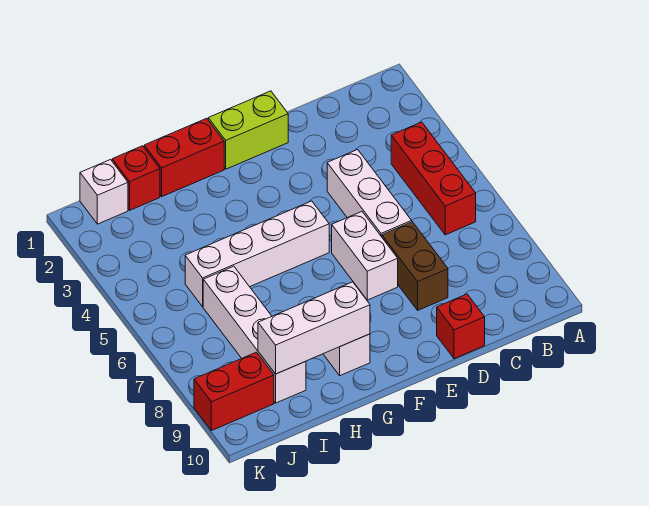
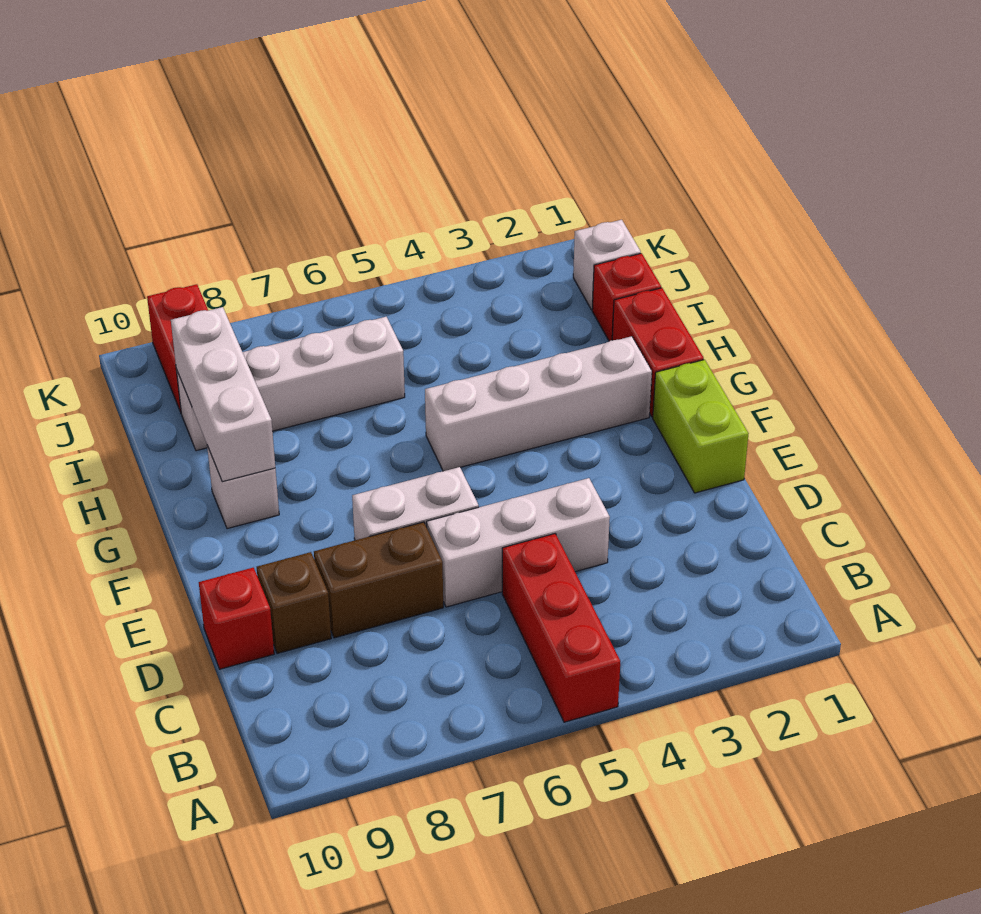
red brick B4:B6 level 1 -> red brick A5:C5 level 1
none -> brown brick D9 level 1
white brick F5:I5 level 1 -> white brick G2:G5 level 1

